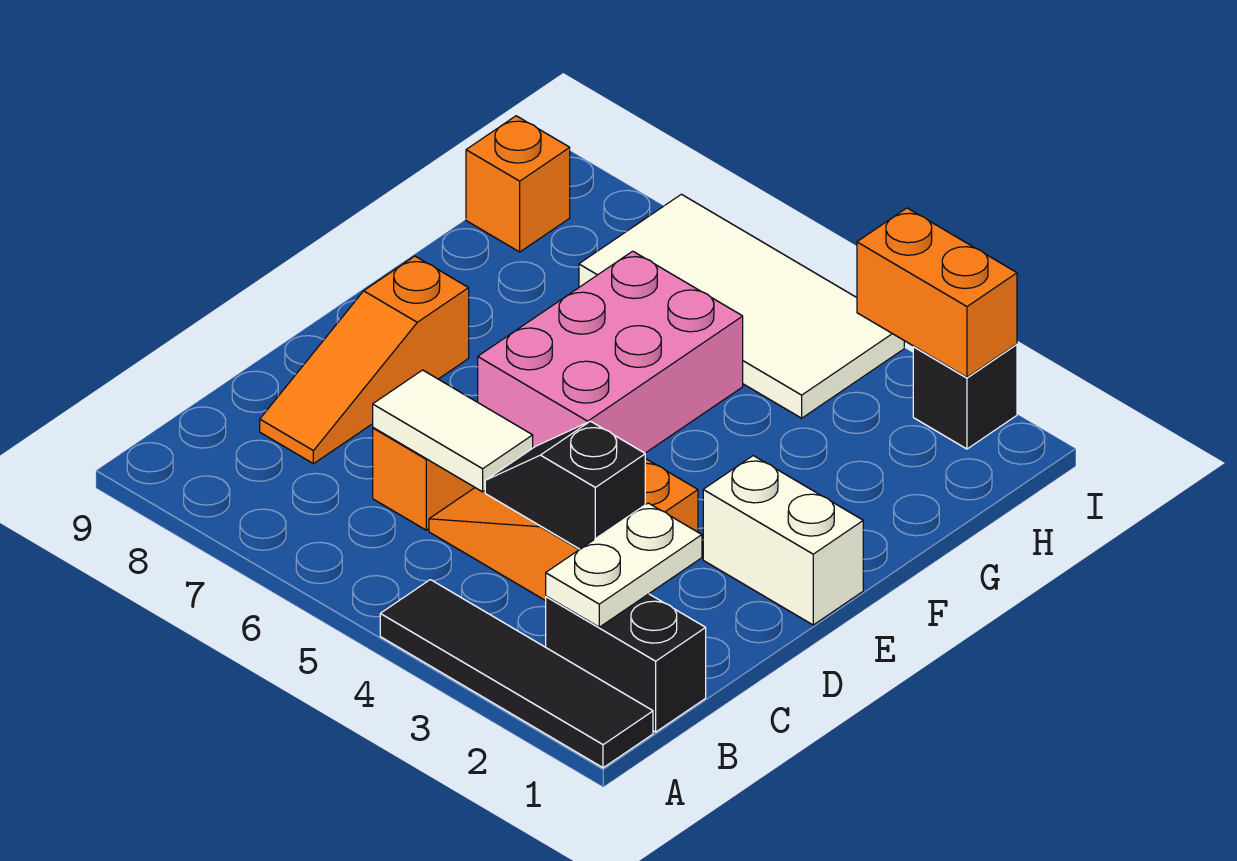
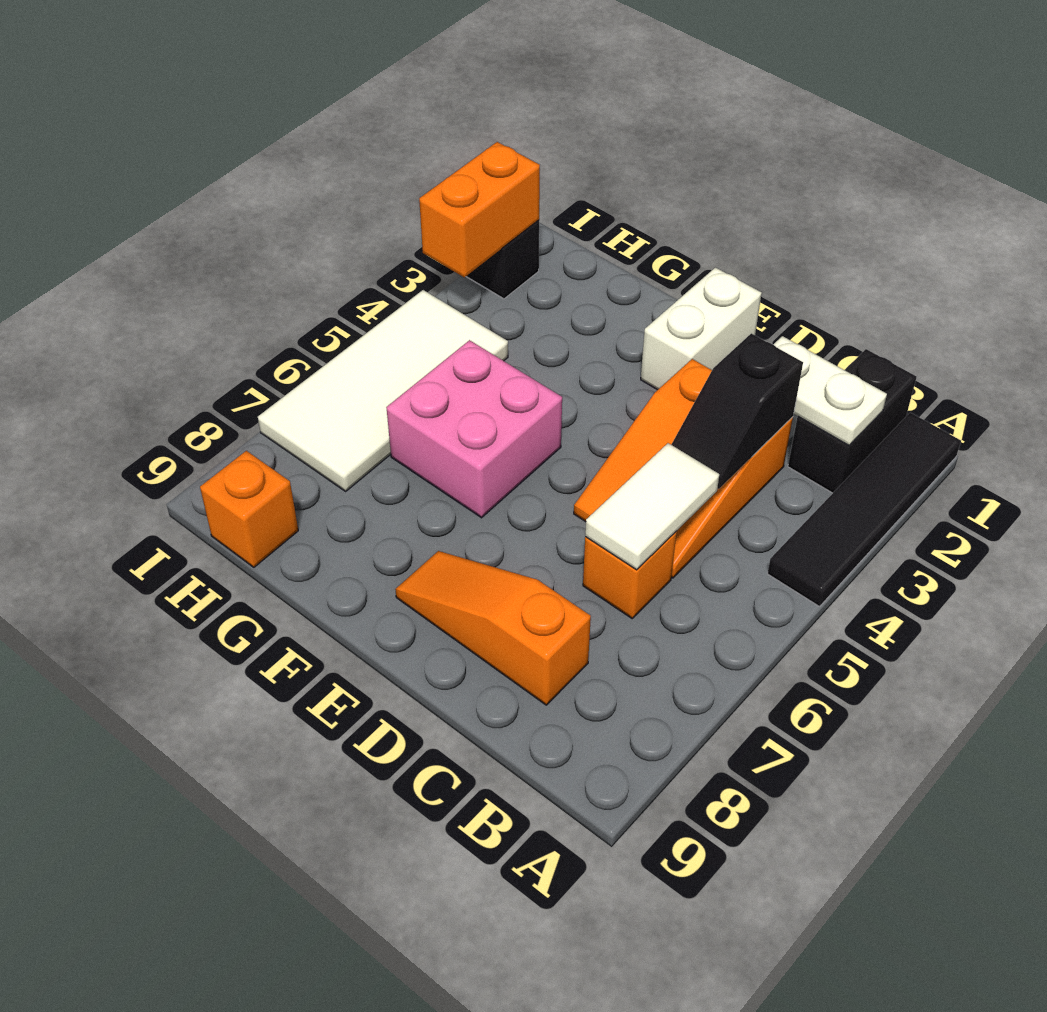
orange slope C8:E8 level 1 top E -> orange slope C8:E8 level 1 top C
pink brick E5:G6 level 1 -> pink brick F5:G6 level 1

